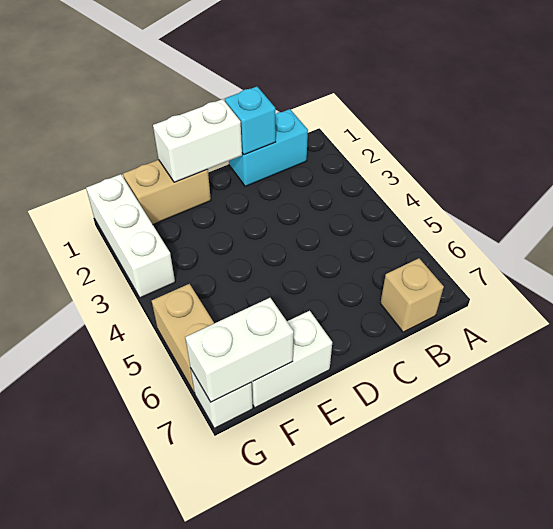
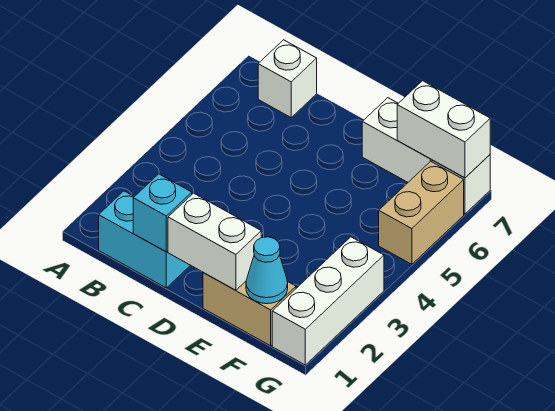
tan brick B7 level 1 -> white brick B7 level 1
none -> cyan cone F1 level 2

